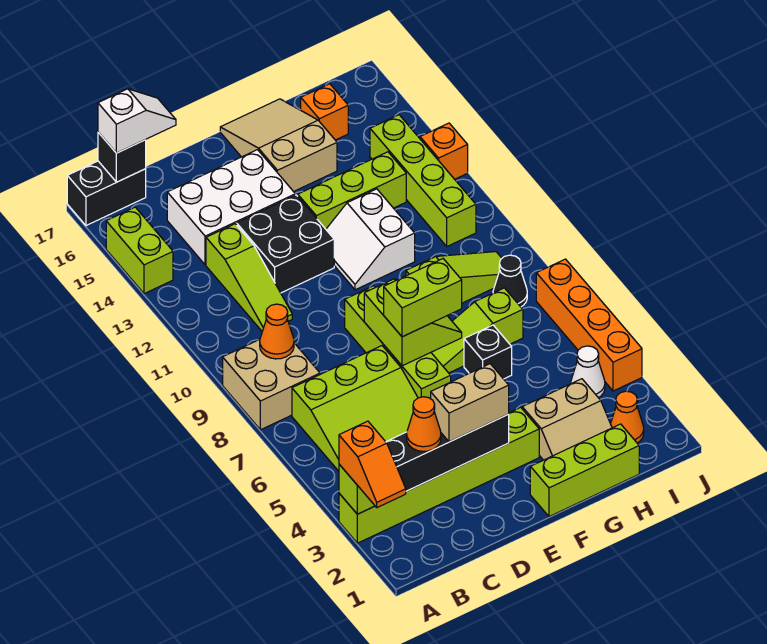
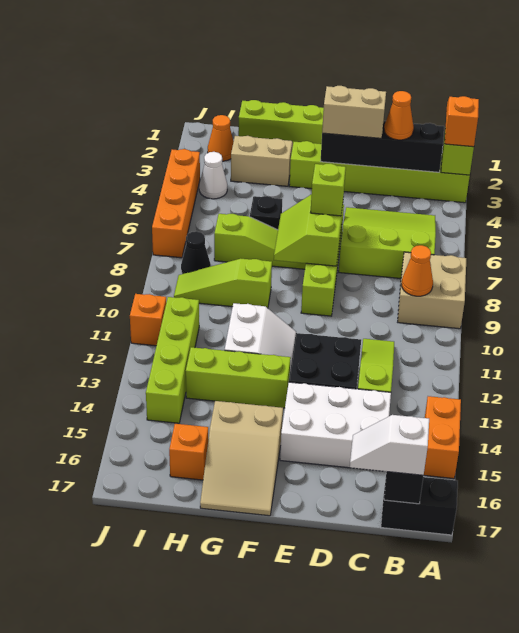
lime brick A14:A15 level 1 -> orange brick A14:A15 level 1
lime brick E7:F7 level 3 -> lime brick E7 level 3
orange brick J13 level 1 -> orange brick J11 level 1

